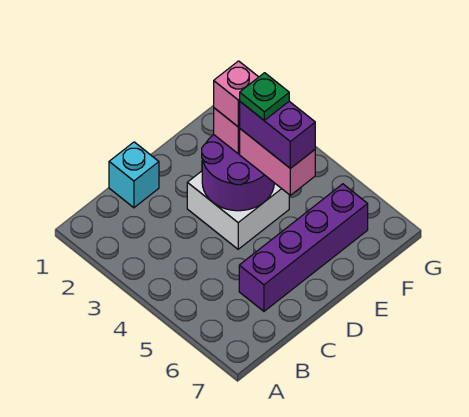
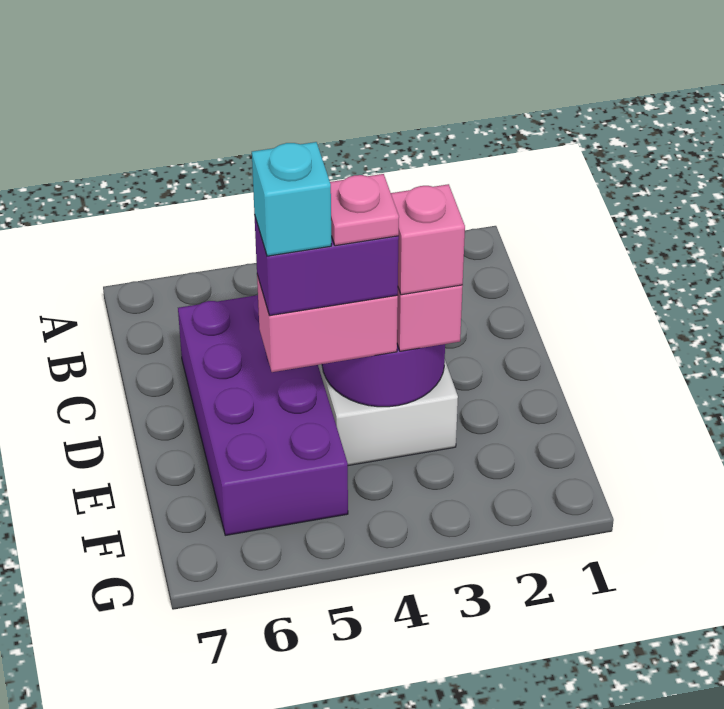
cyan brick C1 level 1 -> cyan brick E5 level 5
purple brick C6:F6 level 1 -> purple brick C5:F6 level 1
green plate E4 level 5 -> pink plate E4 level 5

